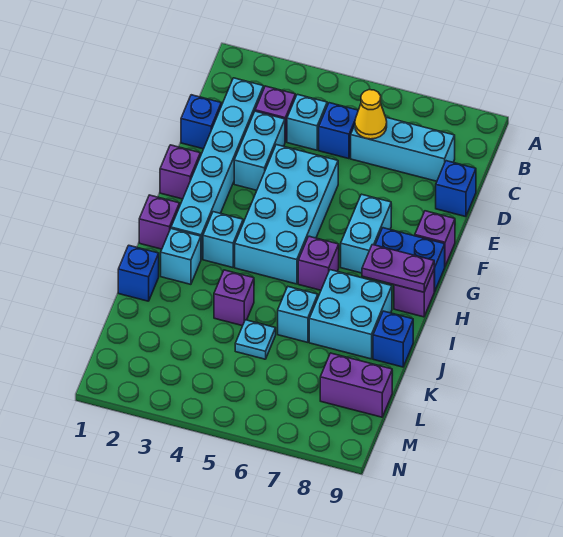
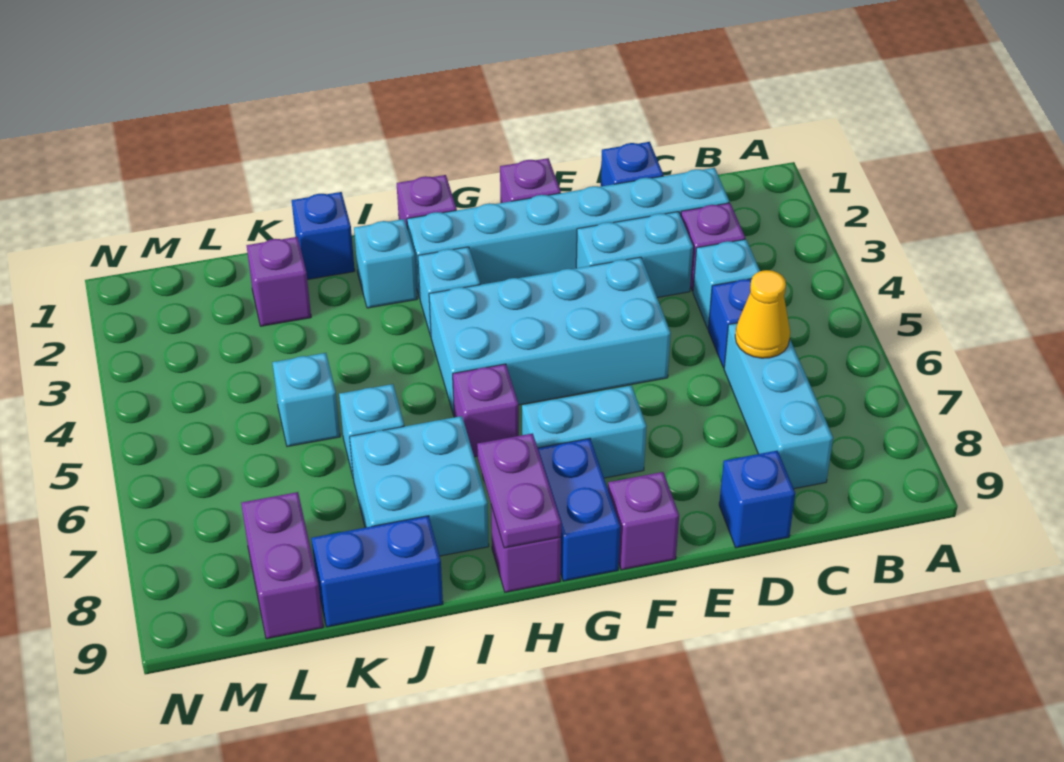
purple brick J4 level 1 -> purple brick K2 level 1
blue brick J9 level 1 -> blue brick J9:K9 level 1
cyan plate K5 level 1 -> cyan brick K5 level 1

